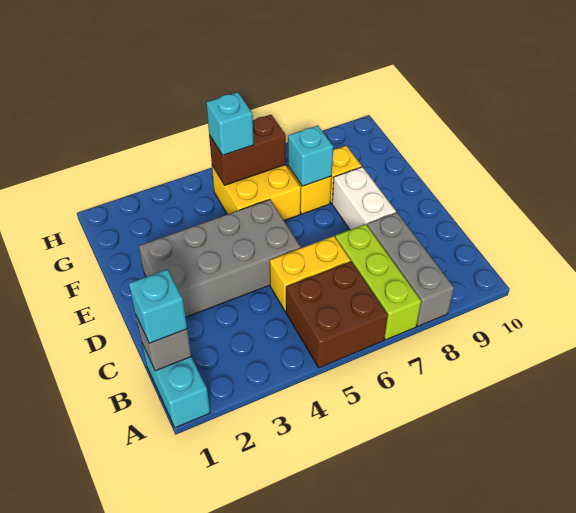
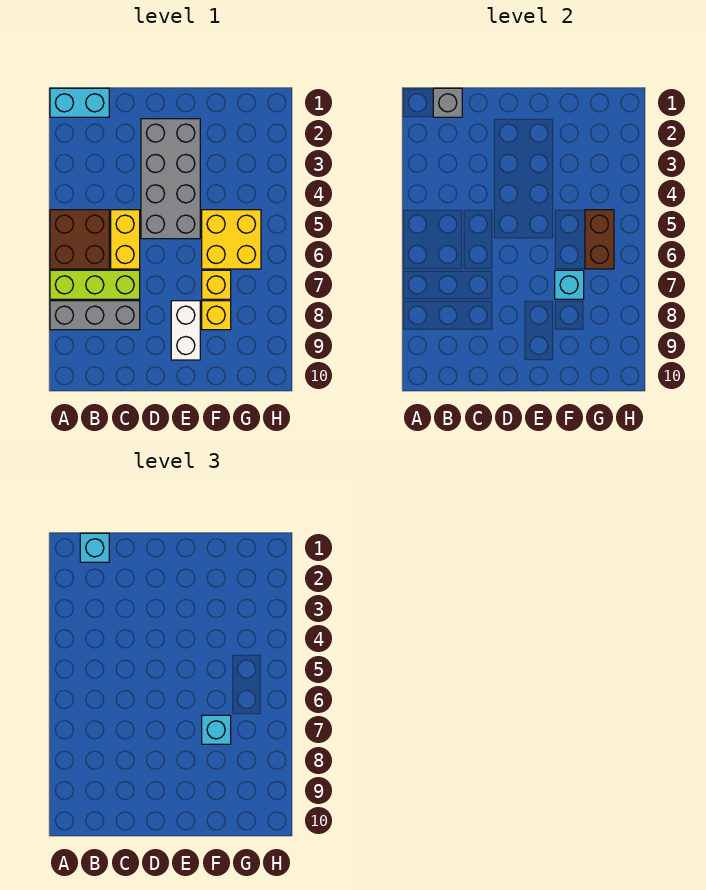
white brick D8:E8 level 1 -> white brick E8:E9 level 1
cyan brick G5 level 3 -> cyan brick F7 level 3

